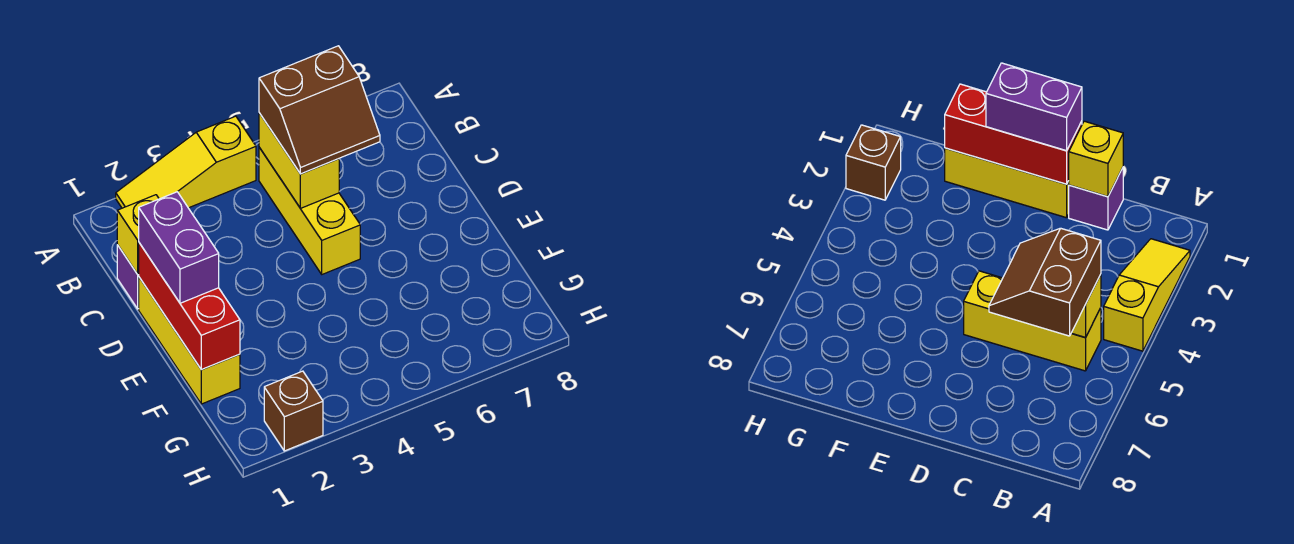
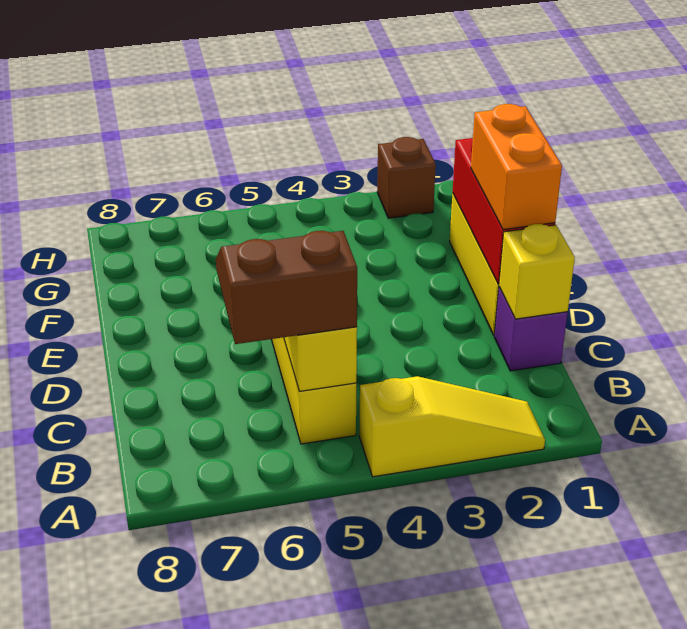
purple brick D1:E1 level 3 -> orange brick D1:E1 level 3

